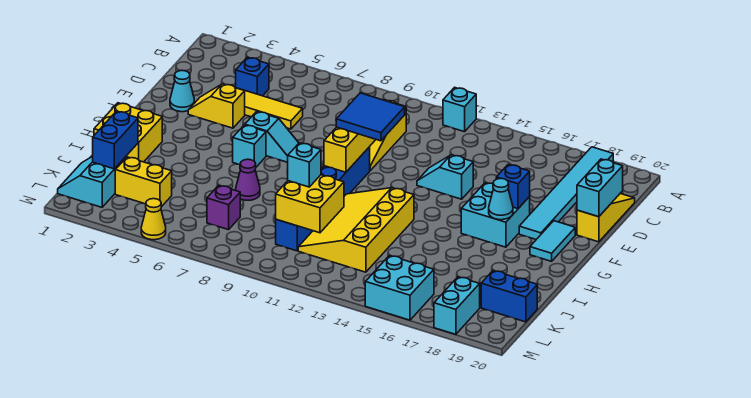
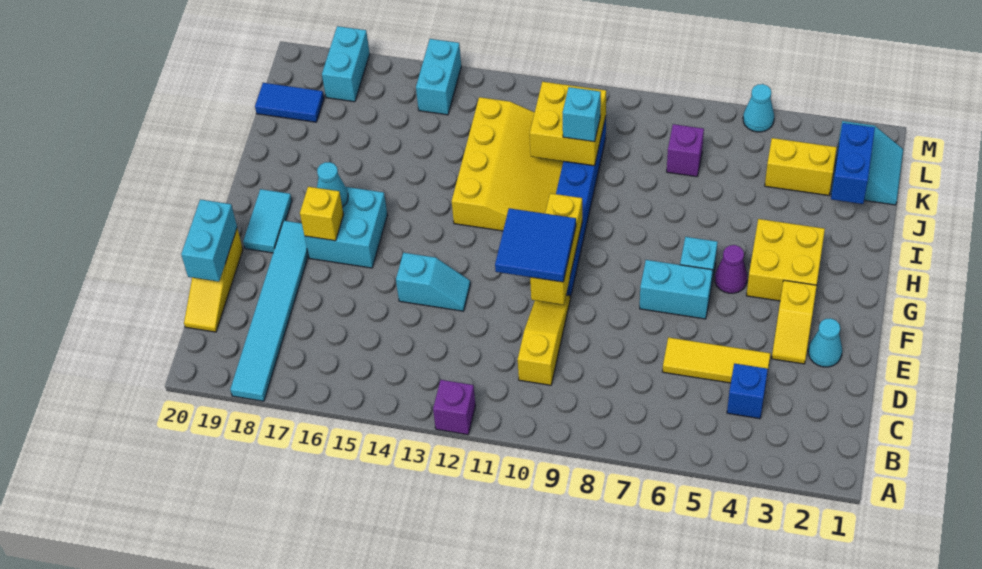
cyan brick A12 level 1 -> purple brick A12 level 1
yellow slope E3:E4 level 1 top 4 -> yellow slope E3:F3 level 1 top F
cyan slope F6:F7 level 1 top 6 -> cyan brick F6:F7 level 1
blue brick F17 level 2 -> yellow brick F17 level 2
yellow brick H1:I2 level 1 -> yellow brick G3:H4 level 1
purple cone I7 level 1 -> purple cone G5 level 1
blue brick K19:K20 level 1 -> blue tile K19:K20 level 1
cyan brick L15:M16 level 1 -> cyan brick L15:M15 level 1
yellow cone M5 level 1 -> cyan cone M5 level 1

